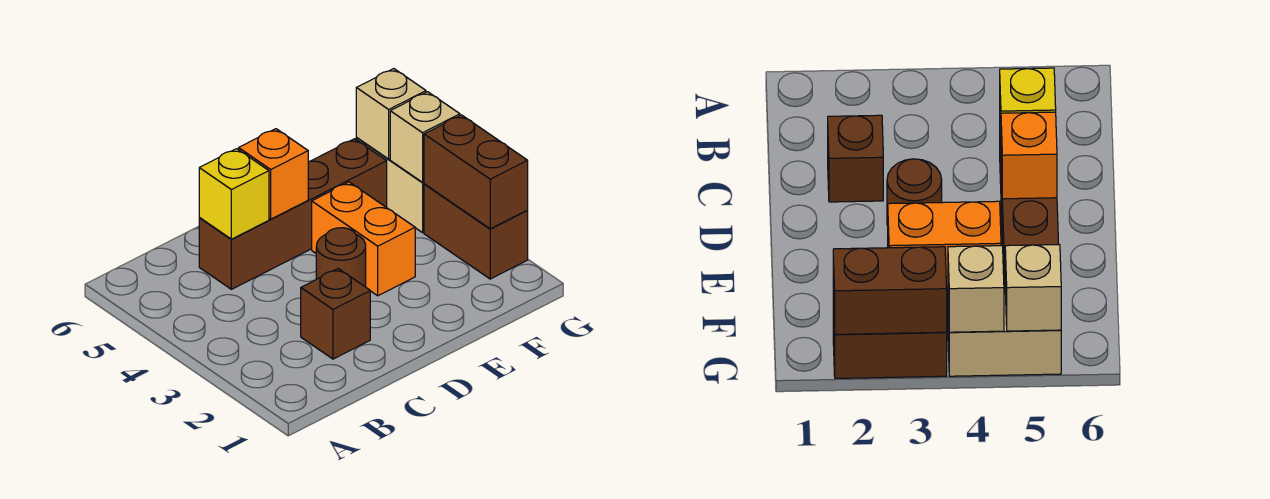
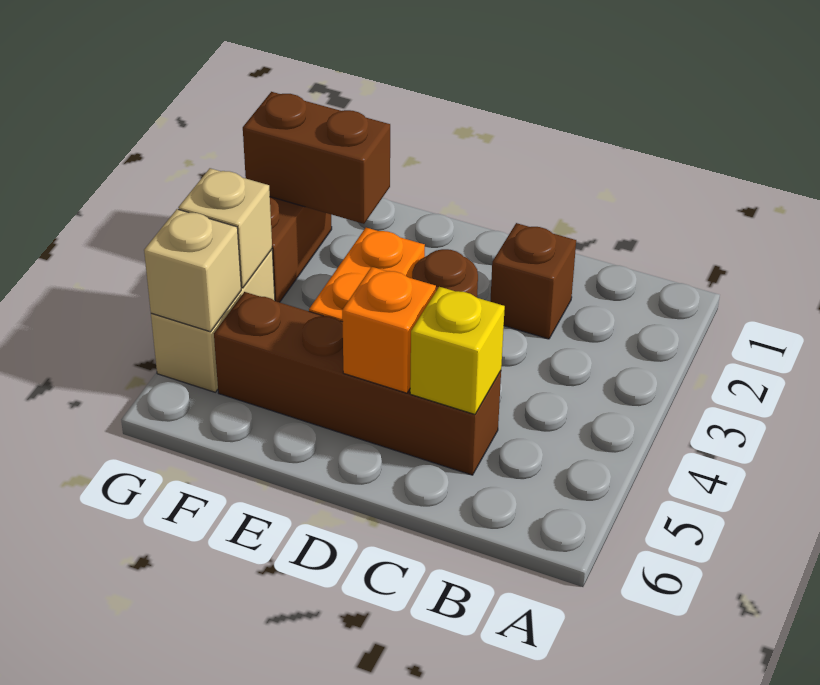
brown brick G2:G3 level 2 -> brown brick F2:G2 level 2

